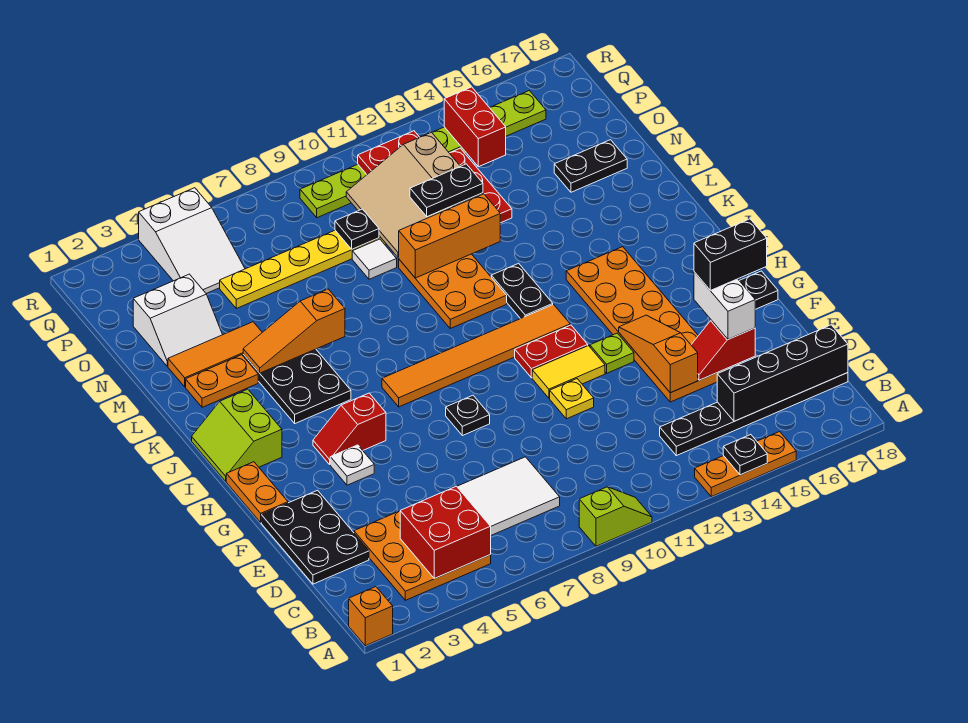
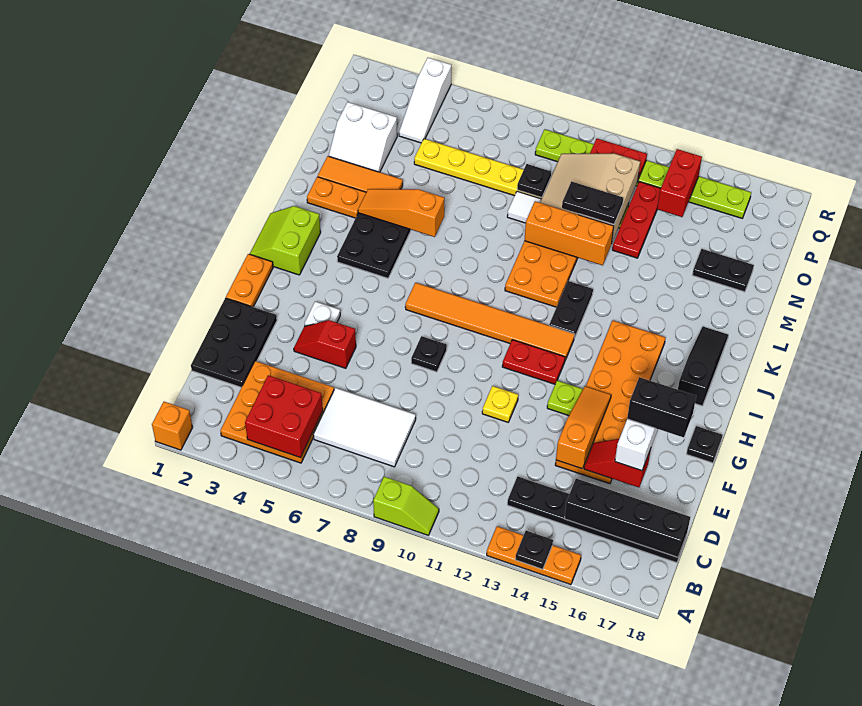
yellow tile G11:G12 level 1 -> none
red slope H4:H5 level 1 top 5 -> red slope F4:F5 level 1 top 5
none -> black slope I17:K17 level 1 top I
white slope P4:R5 level 1 top R -> white slope P4:R4 level 1 top R

